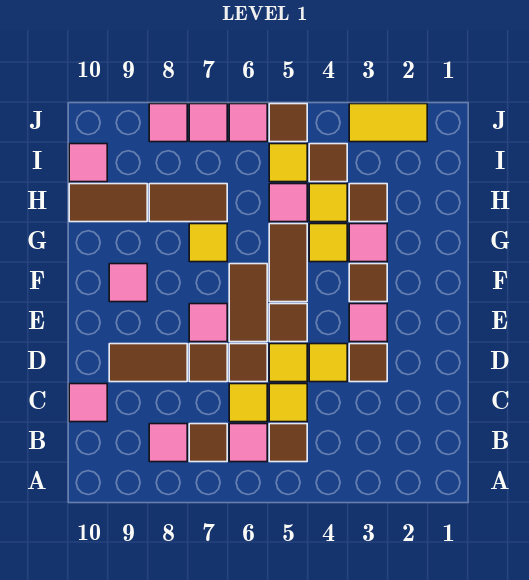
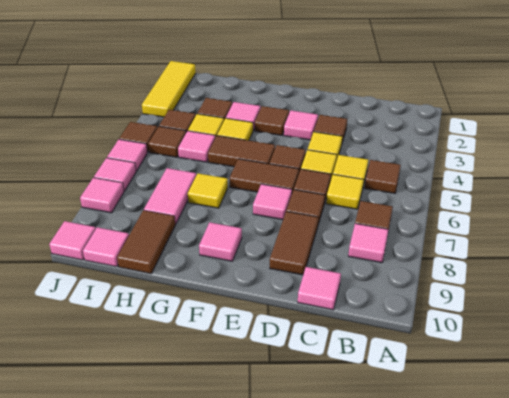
pink tile B6 level 1 -> pink tile J10 level 1
brown tile H7:H8 level 1 -> pink tile H7:H8 level 1
yellow tile I5 level 1 -> brown tile I5 level 1
yellow tile J2:J3 level 1 -> yellow tile J1:J3 level 1

